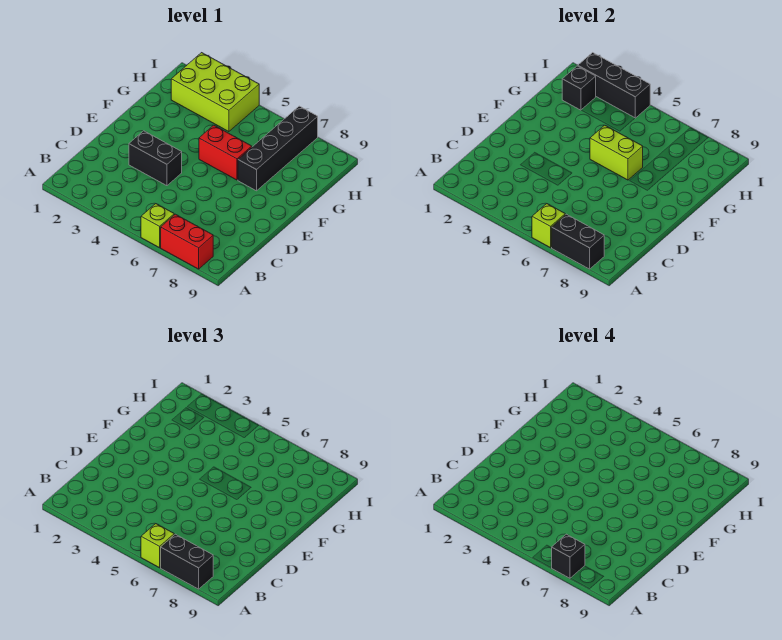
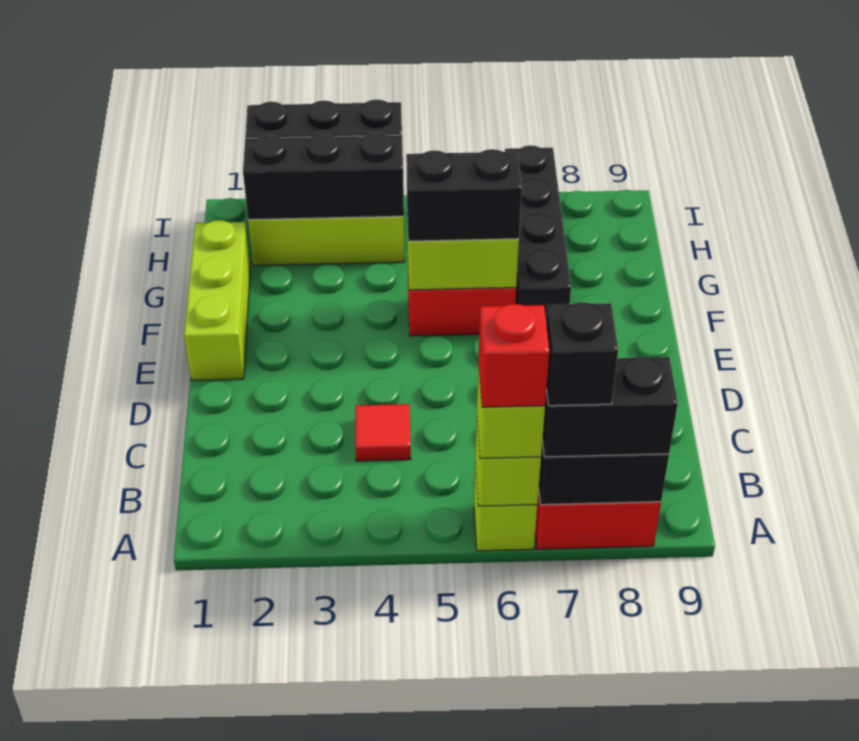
none -> red brick A6 level 4
none -> red tile C4 level 1
black brick D3:D4 level 1 -> black brick F5:F6 level 3
none -> lime brick E1:G1 level 1
black brick H2 level 2 -> black brick H2:H4 level 2

